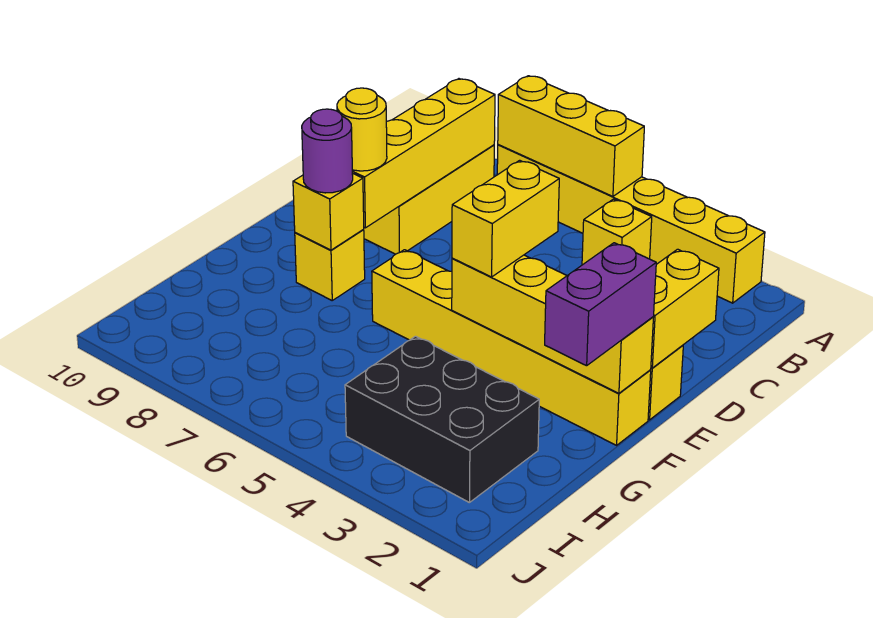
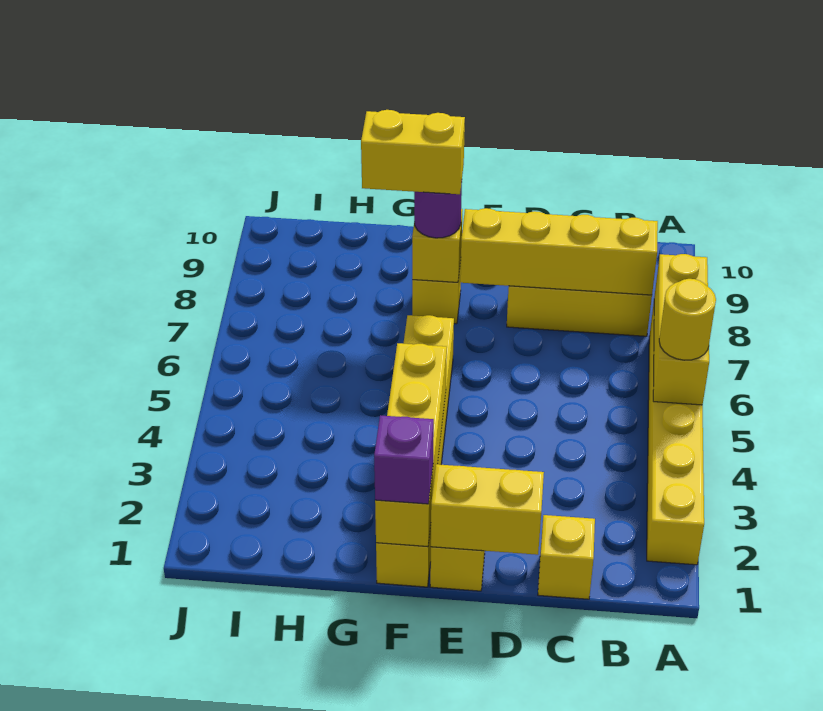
yellow brick B4 level 1 -> yellow brick C1 level 1
yellow brick E4:F4 level 3 -> yellow brick F8:G8 level 4
yellow round brick E8 level 3 -> yellow round brick A5 level 3
purple brick F1:G1 level 3 -> purple brick F1 level 3
black brick H2:I4 level 1 -> none

